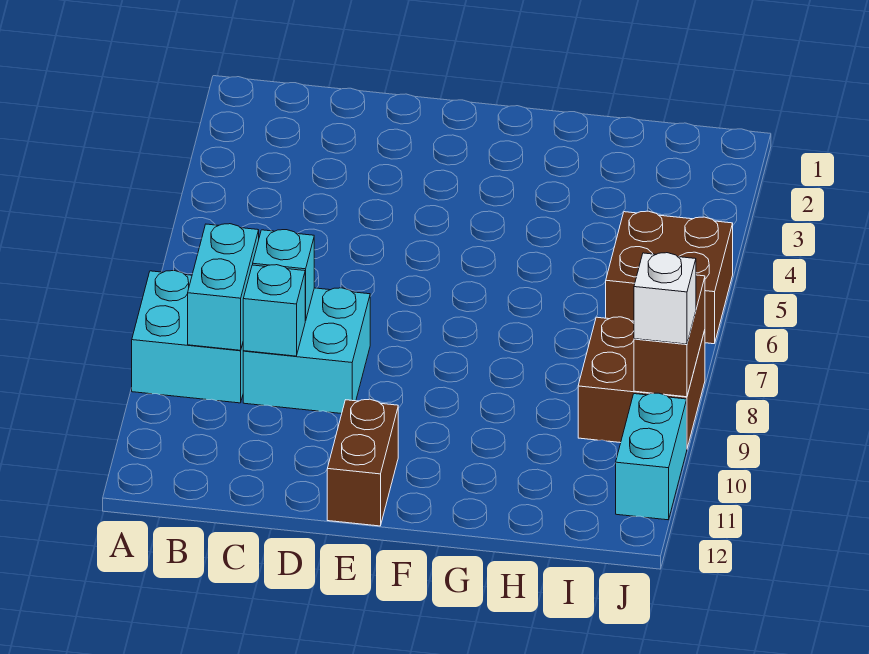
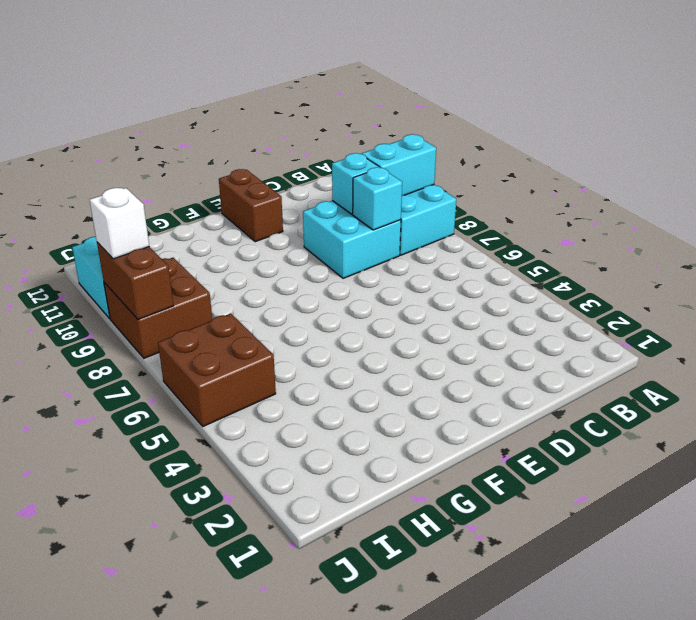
cyan brick B8:B9 level 2 -> cyan brick A9:B9 level 2

